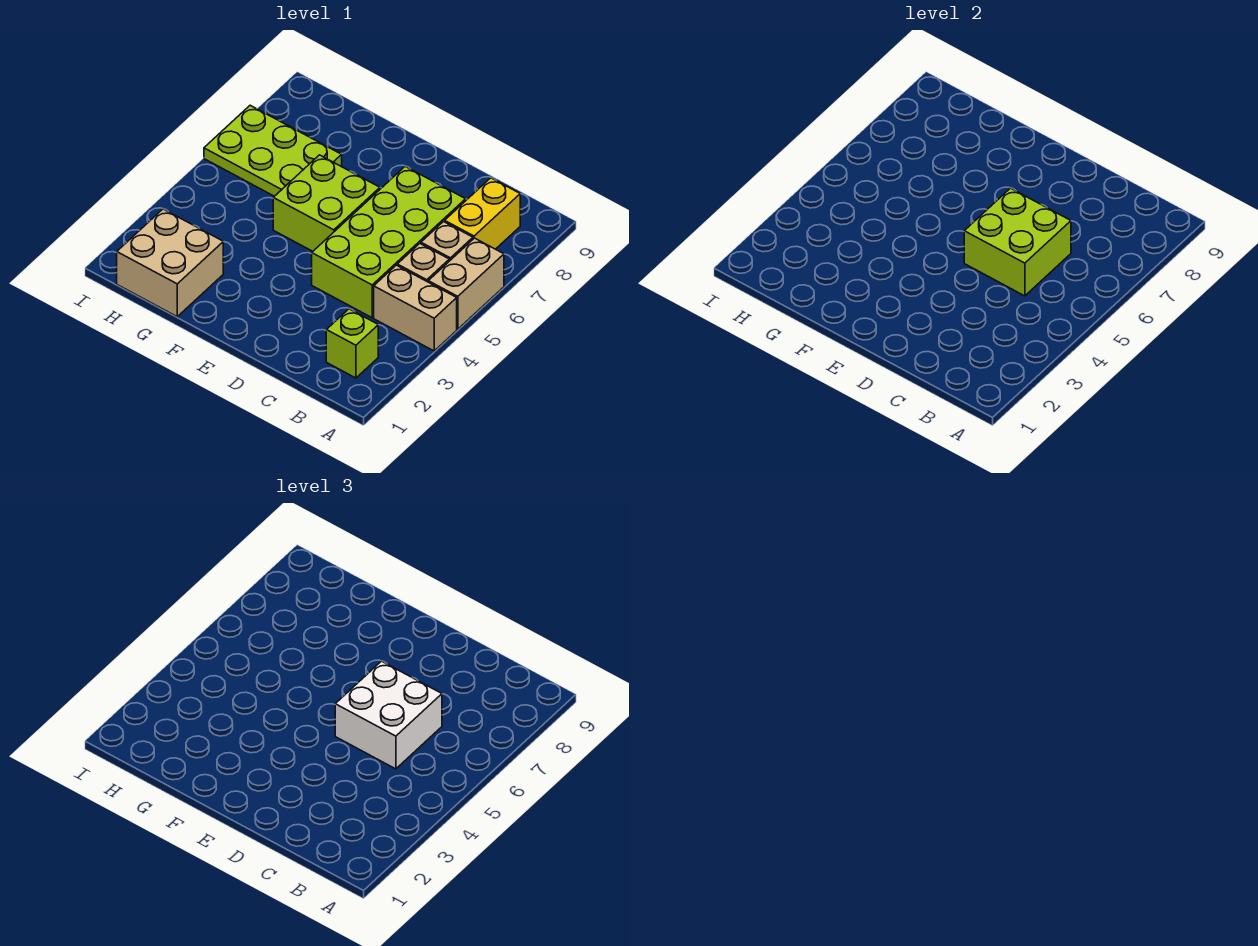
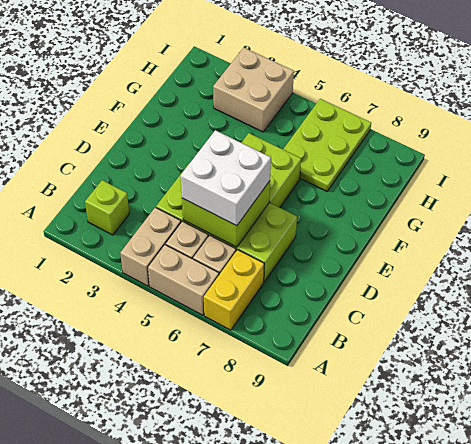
yellow brick B7:B8 level 1 -> yellow brick A7:B7 level 1
tan brick G1:H2 level 1 -> tan brick H3:I4 level 1

